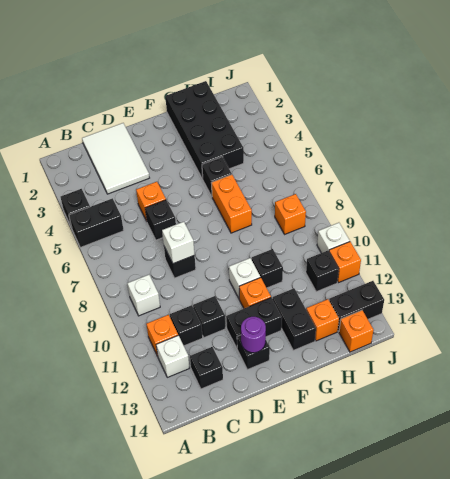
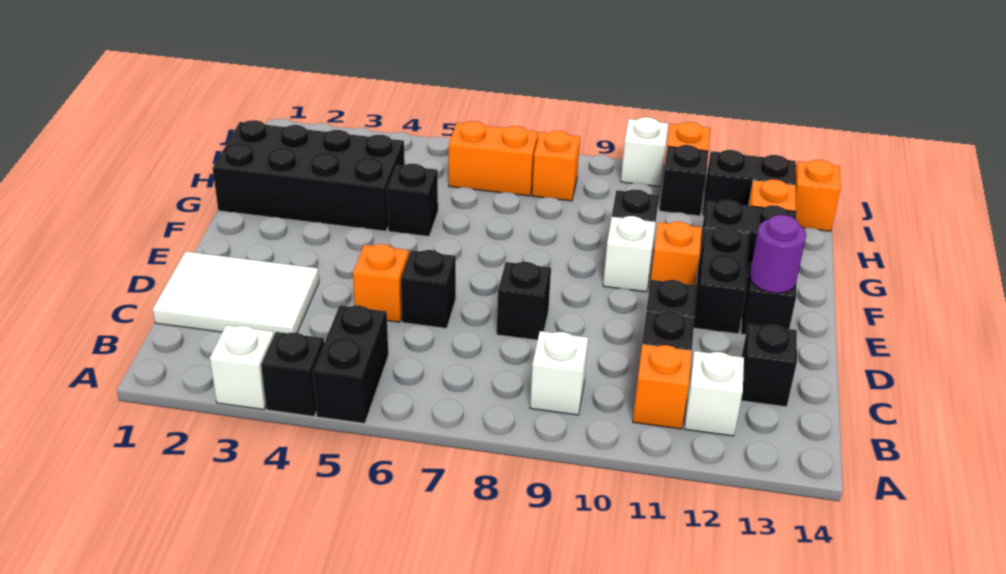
white brick D8 level 2 -> white brick A3 level 1
orange brick G6:G7 level 1 -> orange brick I6:I7 level 1
black brick I13:J13 level 1 -> black brick I12:I13 level 1

